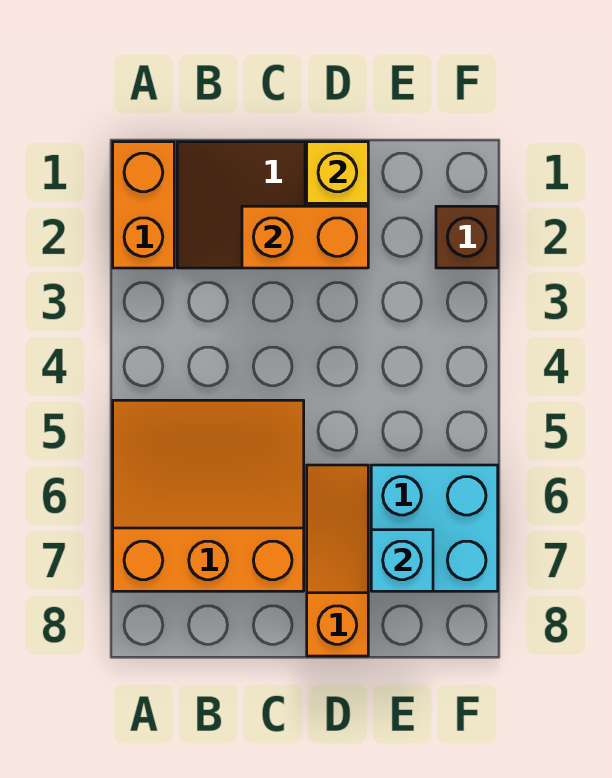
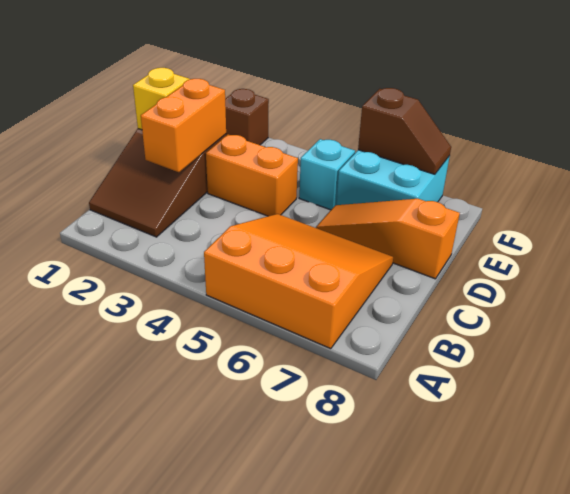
orange brick A1:A2 level 1 -> orange brick D3:D4 level 1
orange slope A5:C7 level 1 top 7 -> orange slope A5:C7 level 1 top A
cyan brick E7 level 2 -> cyan brick E5 level 1
none -> brown slope F6:F7 level 2 top 6

